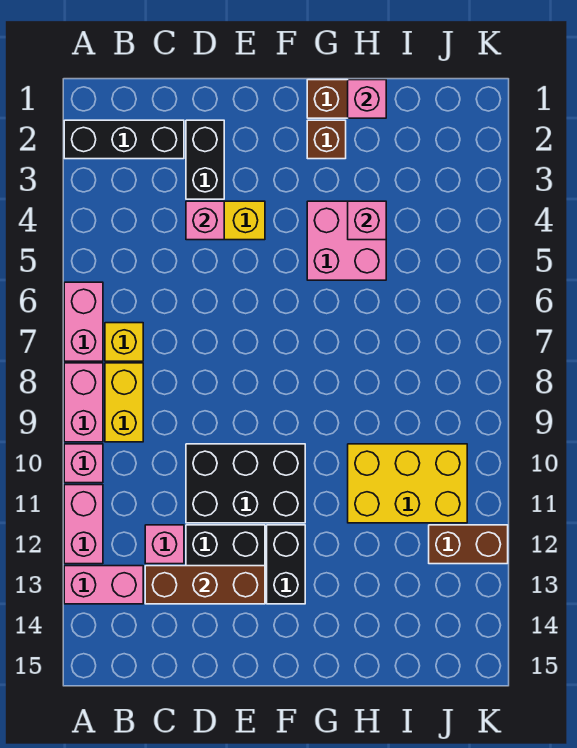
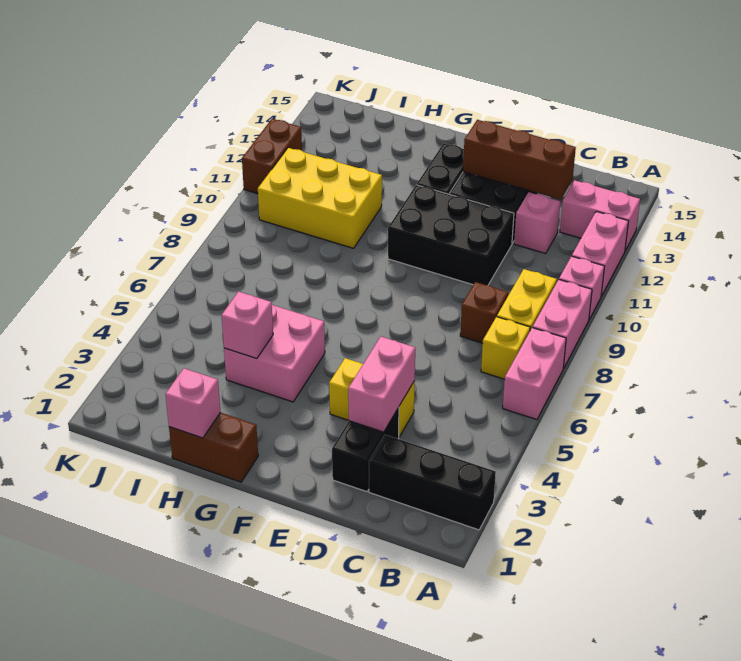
pink brick D4 level 2 -> pink brick D3:D4 level 2
brown brick G2 level 1 -> brown brick C8 level 1
brown brick J12:K12 level 1 -> brown brick K11:K12 level 1

